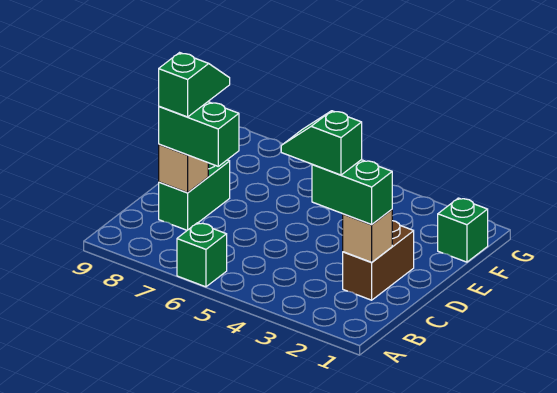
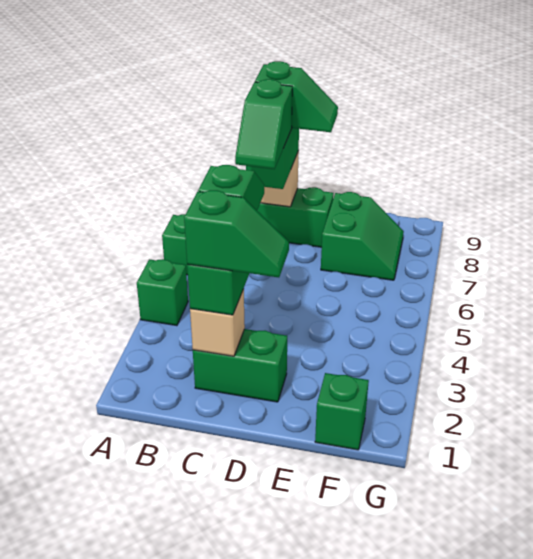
none -> green brick A4 level 1
brown brick C2:D2 level 1 -> green brick C2:D2 level 1
none -> green slope C2:D2 level 4 top C
none -> green slope C6:C7 level 4 top 7
none -> green slope E7:F8 level 1 top E

